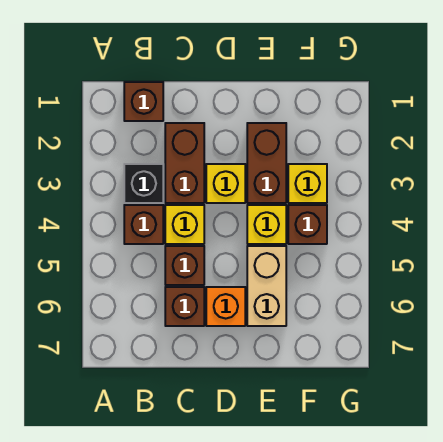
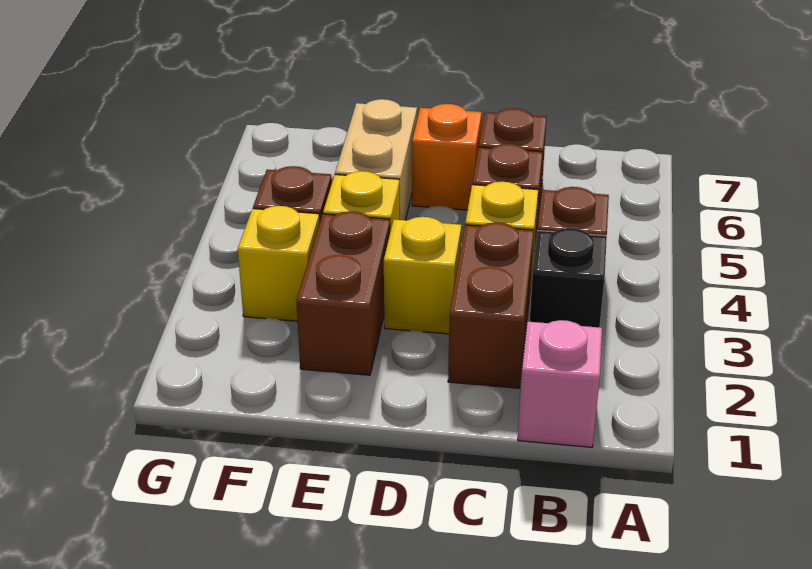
brown brick B1 level 1 -> pink brick B1 level 1

